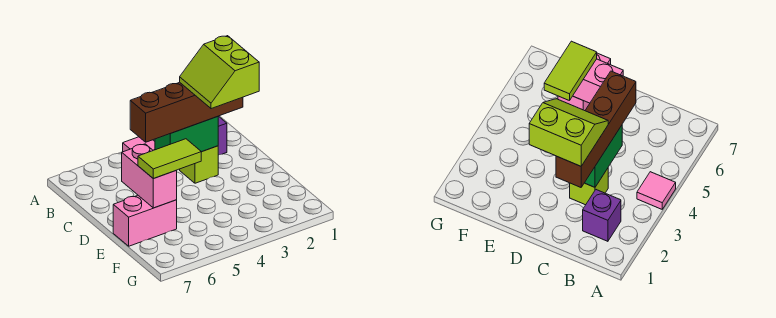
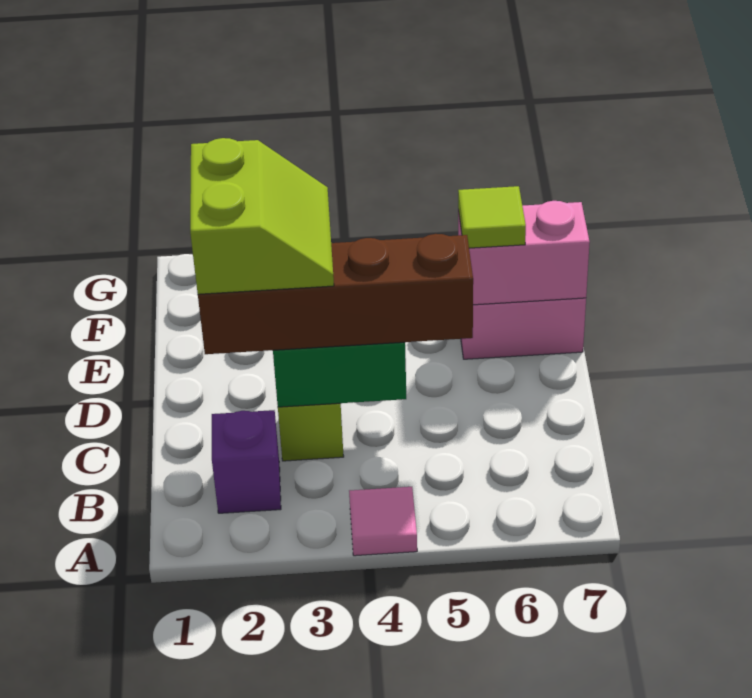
pink brick D6:E6 level 2 -> pink brick E6:E7 level 2
lime tile E5:E6 level 3 -> lime tile E6 level 3

